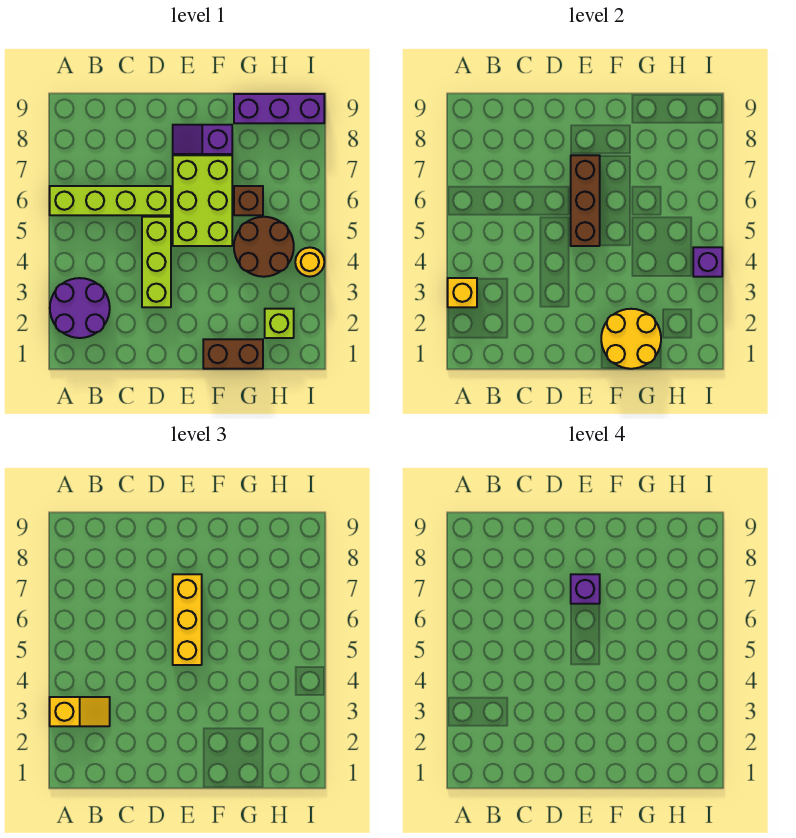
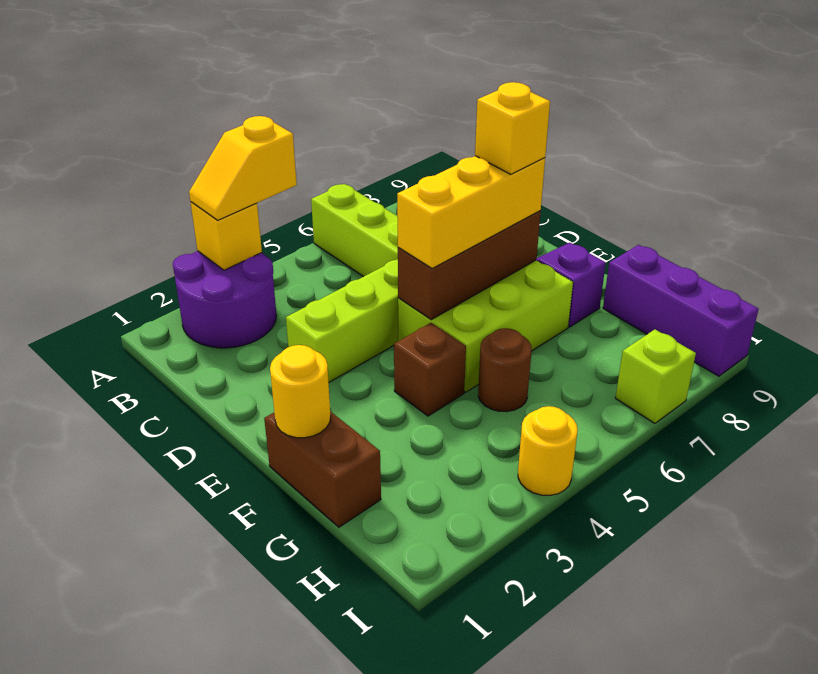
yellow slope A3:B3 level 3 top A -> yellow slope A3:A4 level 3 top 4
purple brick E7 level 4 -> yellow brick E7 level 4
yellow round brick F1:G2 level 2 -> yellow round brick F1 level 2
brown round brick G4:H5 level 1 -> brown round brick G5 level 1
brown brick G6 level 1 -> brown brick F4 level 1
lime brick H2 level 1 -> lime brick I7 level 1
purple brick I4 level 2 -> none

